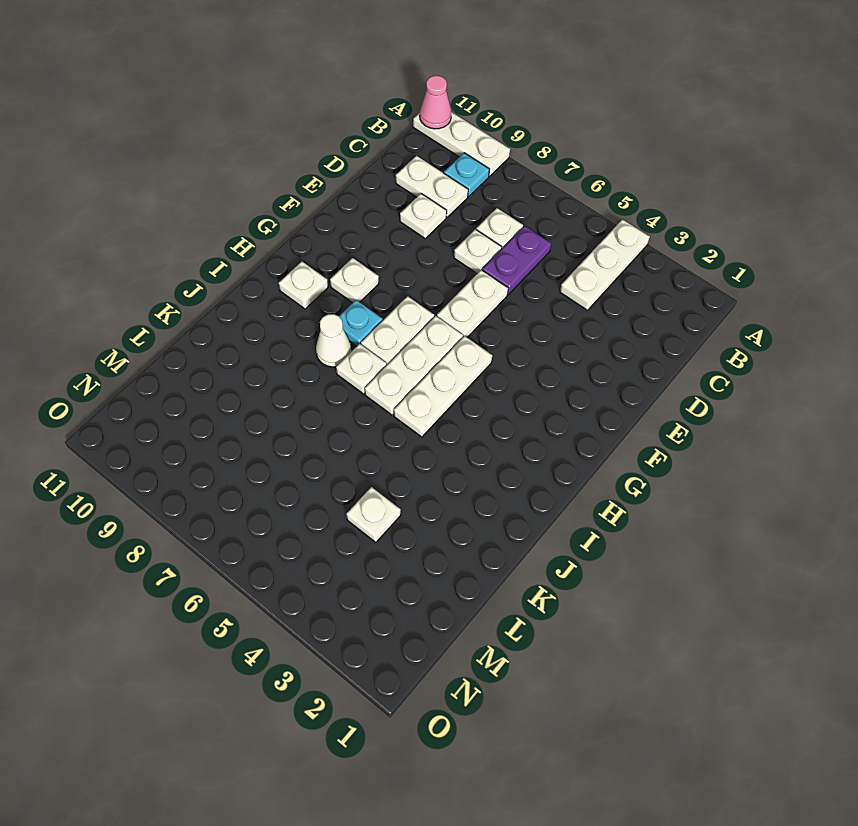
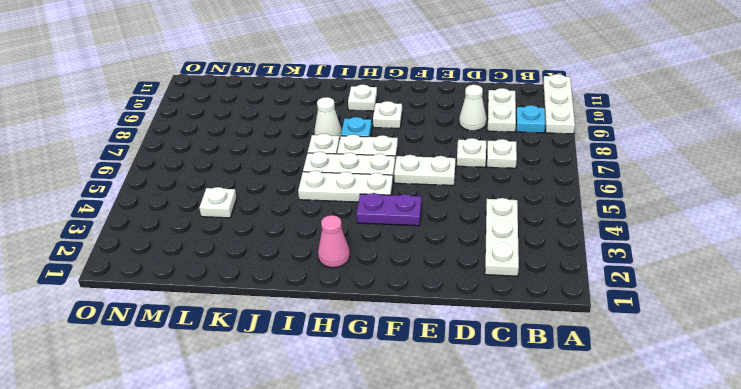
white plate A4:C4 level 1 -> white plate C2:C4 level 1
pink cone A11 level 2 -> pink cone H2 level 1
purple plate C6:D6 level 1 -> purple plate F4:G4 level 1
white plate D9 level 1 -> white cone D9 level 1

